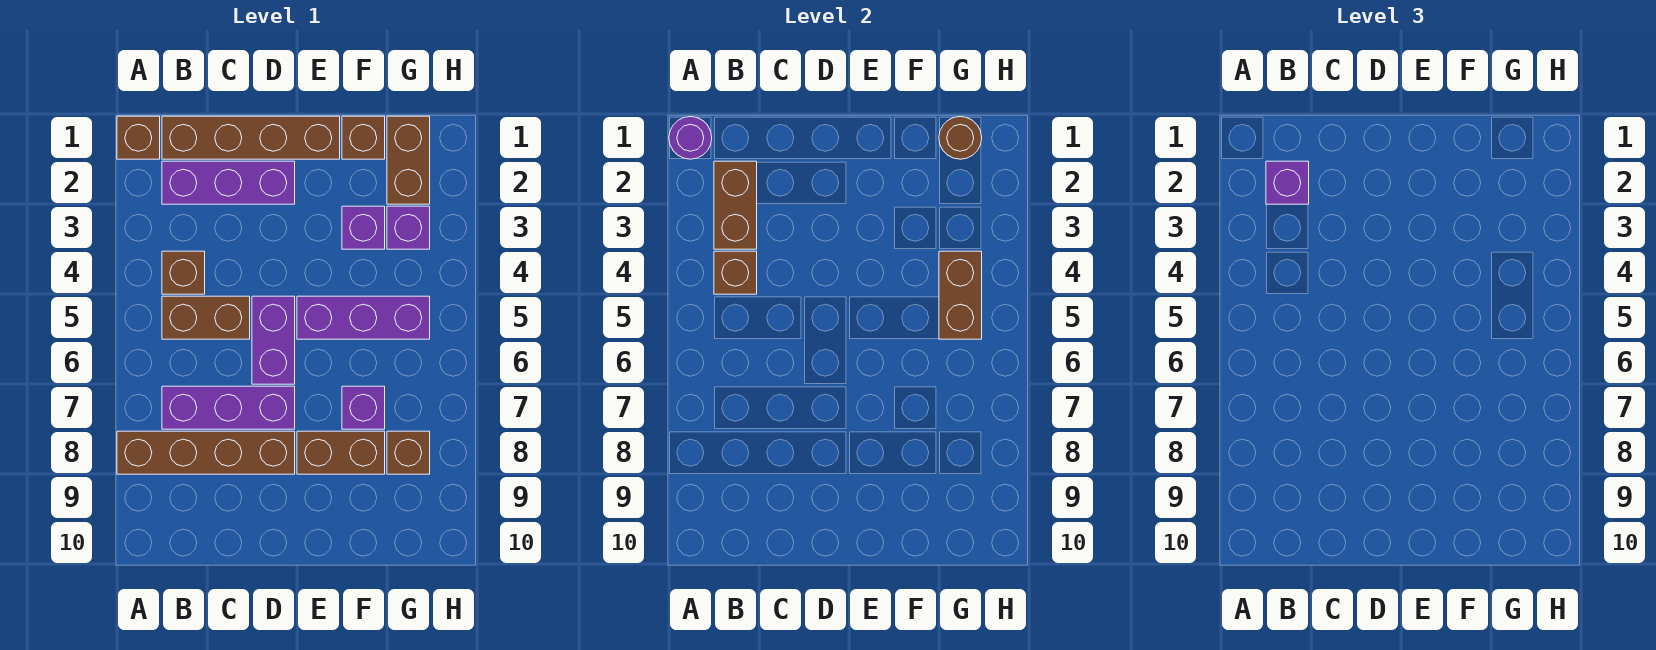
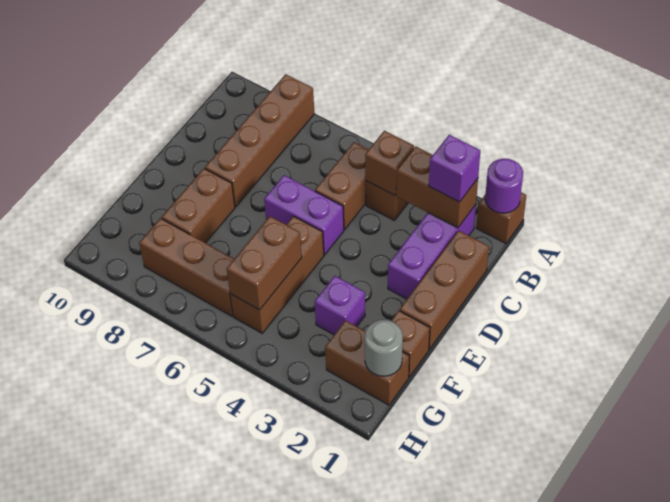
brown brick B1:E1 level 1 -> brown brick C1:E1 level 1
purple brick B7:D7 level 1 -> none
purple brick E5:G5 level 1 -> brown brick E5:G5 level 1
purple brick F7 level 1 -> none
brown round brick G1 level 2 -> grey round brick G1 level 2
purple brick G3 level 1 -> none
brown brick G4:G5 level 2 -> brown brick F5:G5 level 2
brown brick G8 level 1 -> brown brick G6:G8 level 1

